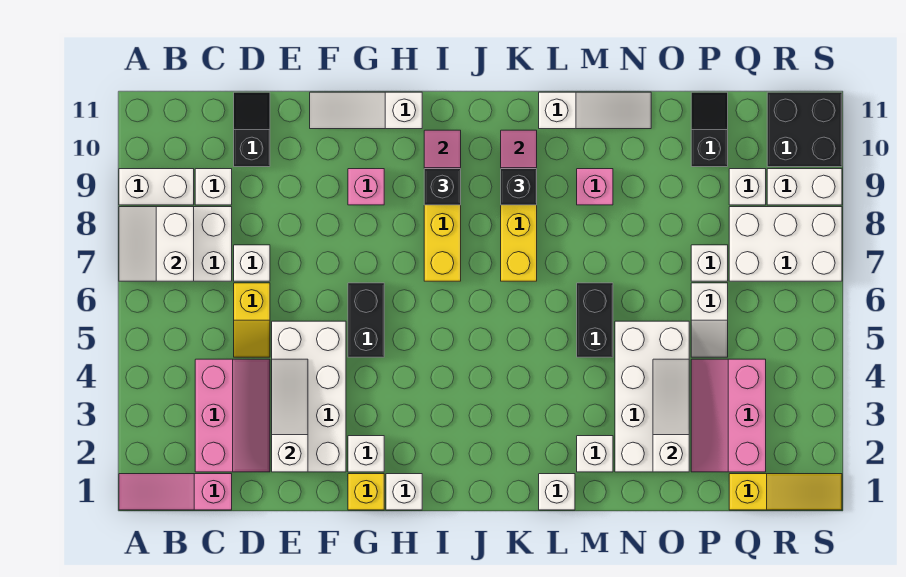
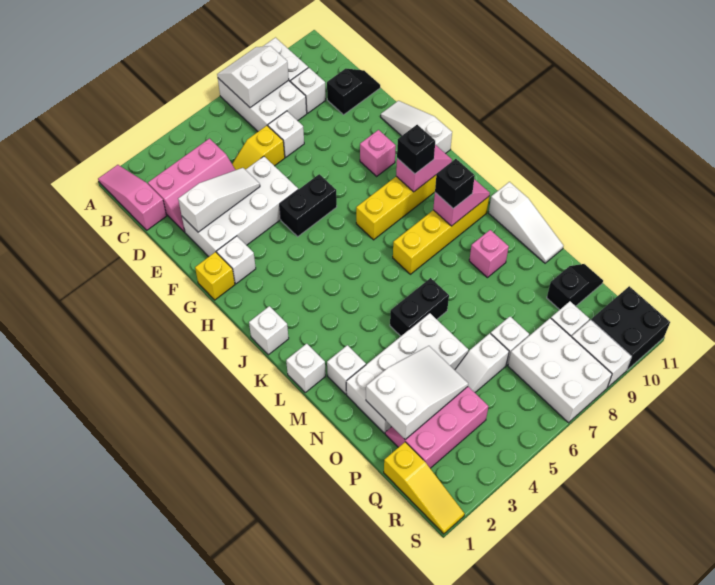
white brick H1 level 1 -> white brick J1 level 1
white slope O2:O4 level 2 top 2 -> white slope O2:P4 level 2 top 2

